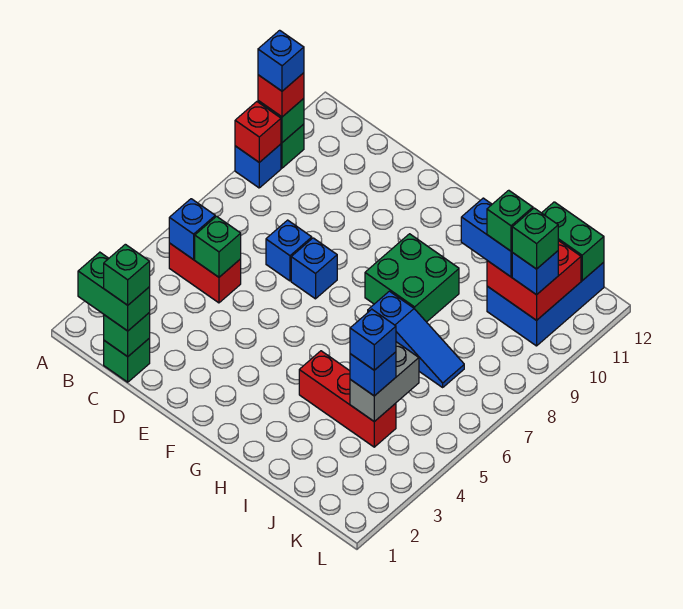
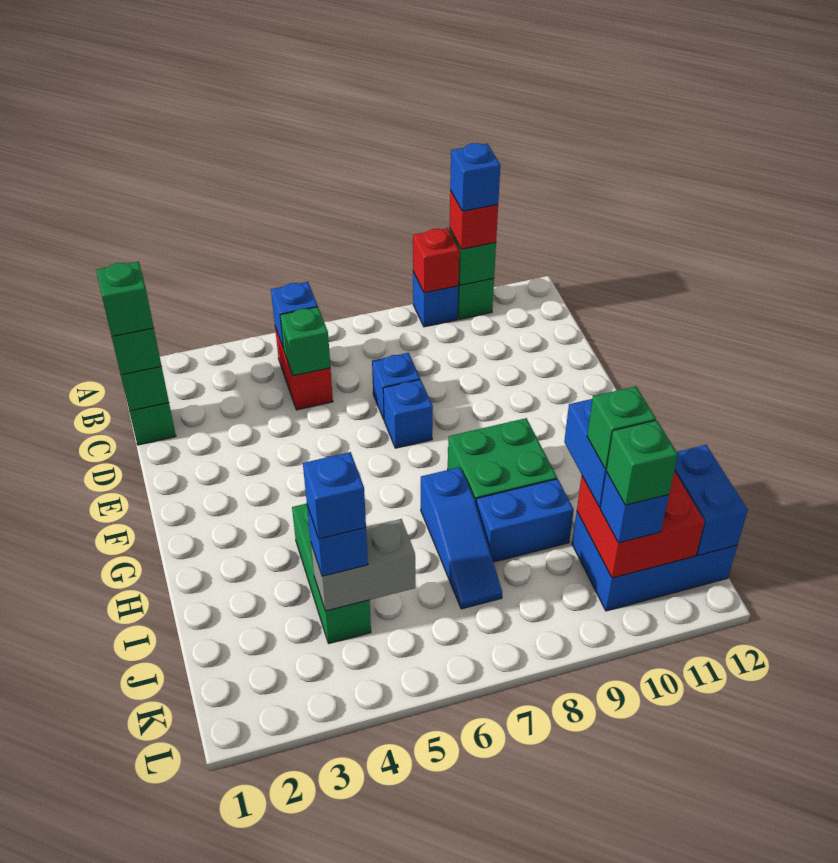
red brick H4:J4 level 1 -> green brick H4:J4 level 1
none -> blue brick I8:I9 level 1
green brick J12:K12 level 2 -> blue brick J12:K12 level 2

